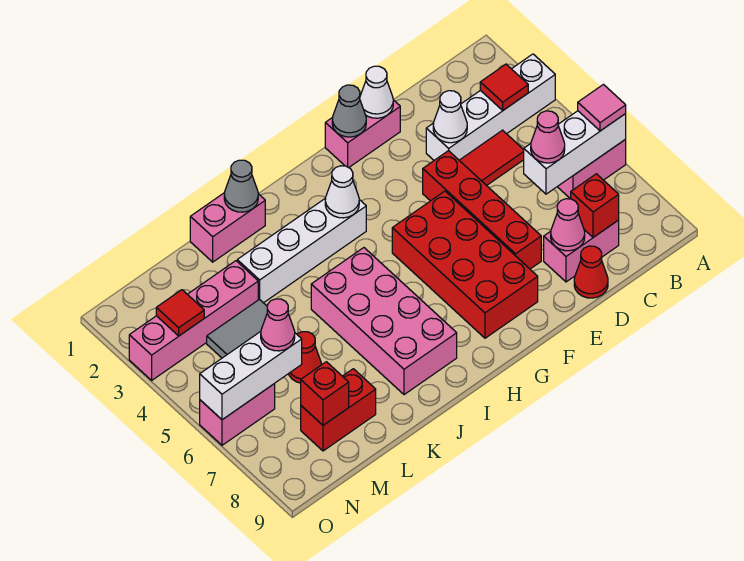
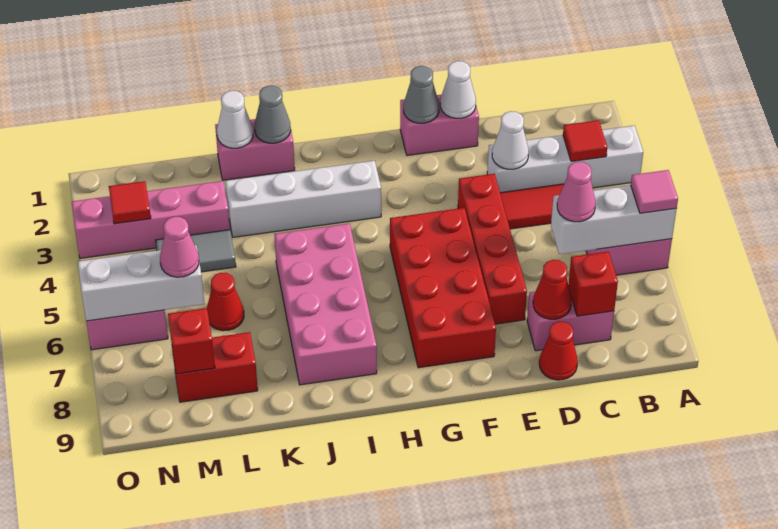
pink cone D8 level 2 -> red cone D8 level 2
white cone H3 level 2 -> white cone K1 level 2

